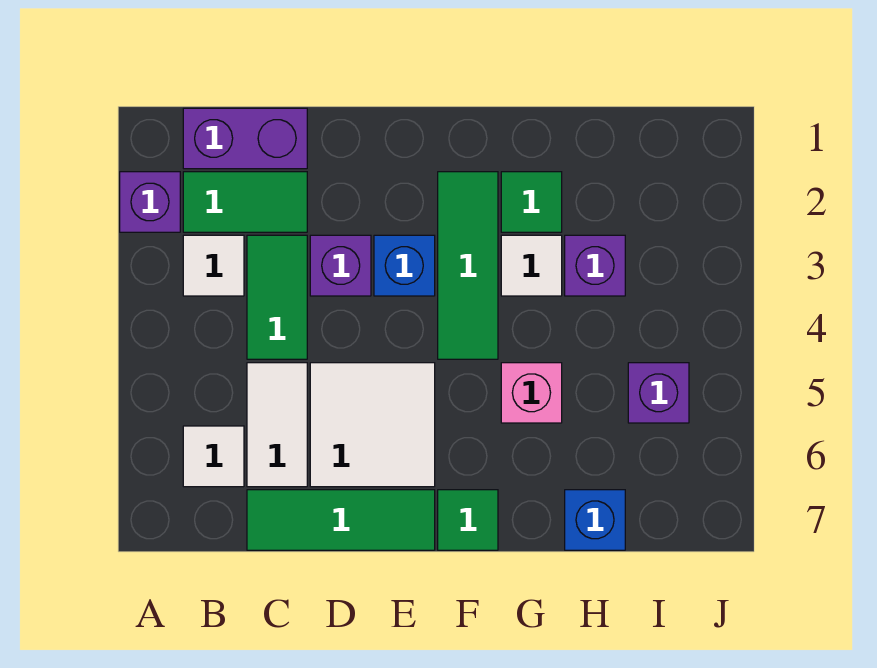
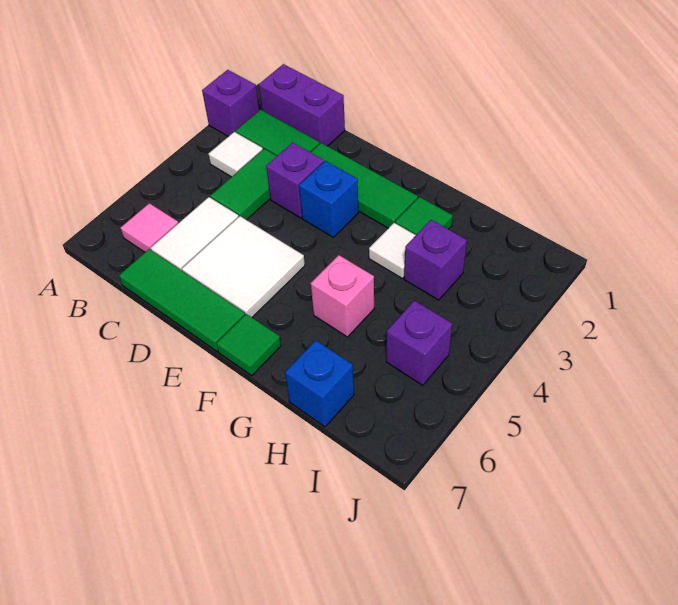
white tile B6 level 1 -> pink tile B6 level 1
green tile F2:F4 level 1 -> green tile D2:F2 level 1

